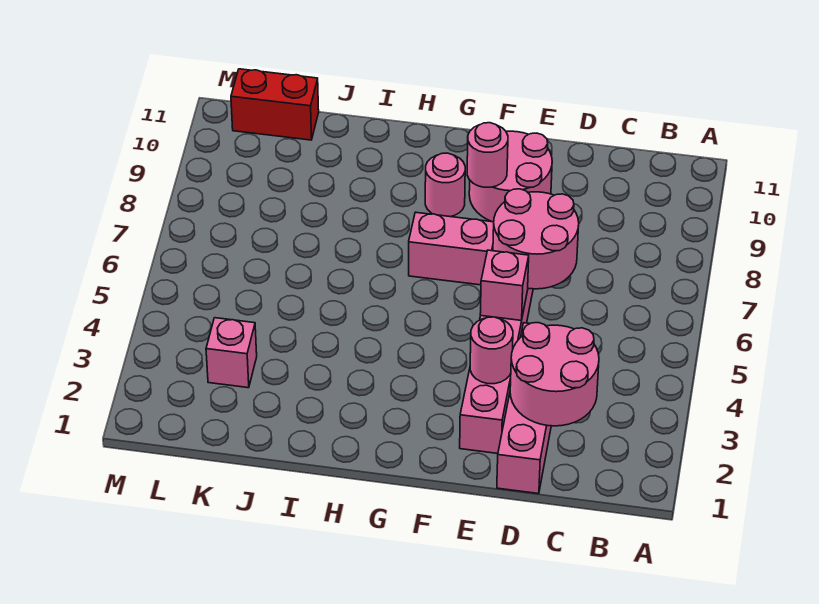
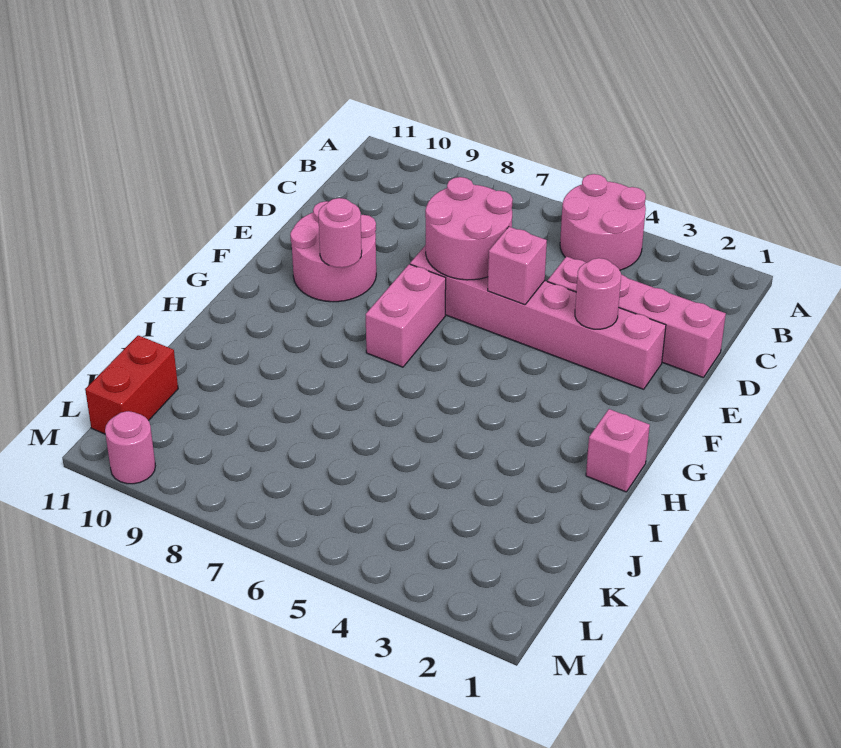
pink round brick C2:D3 level 2 -> pink round brick A4:B5 level 1
pink round brick G9 level 1 -> pink round brick M10 level 1
pink brick K3 level 1 -> pink brick H1 level 1

